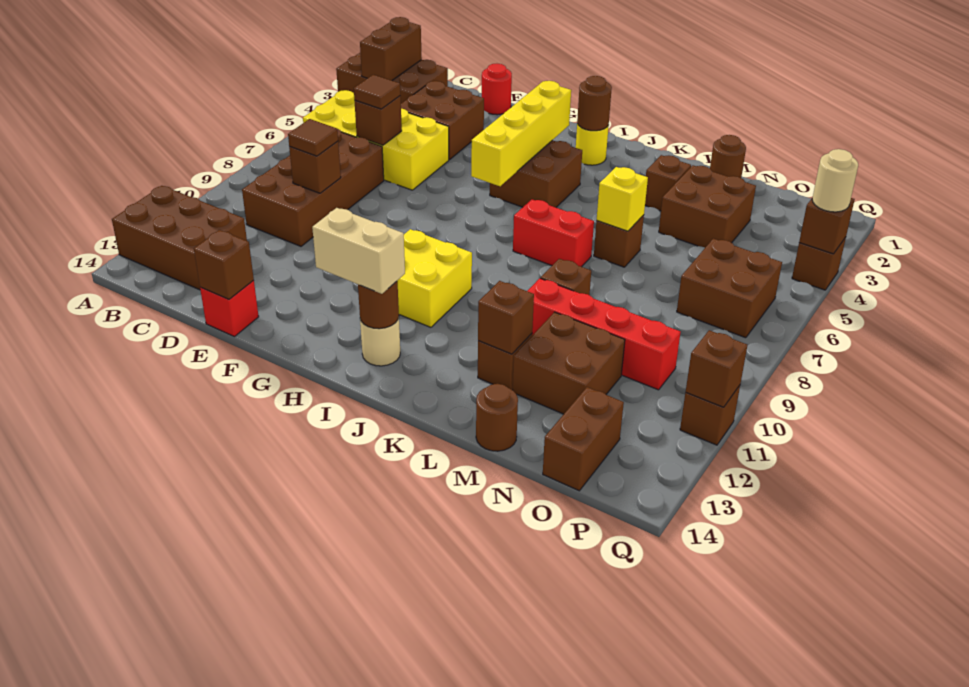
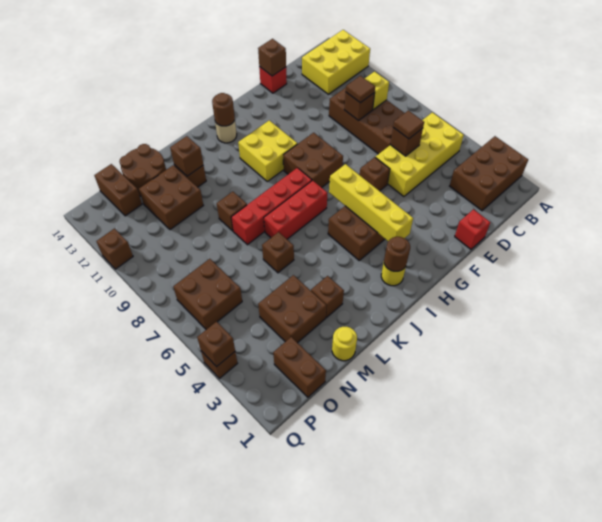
brown brick A12:C13 level 1 -> yellow brick A12:C13 level 1
brown brick B2:B3 level 2 -> brown brick O1:O2 level 1
brown brick D3:E4 level 1 -> brown brick G8:H9 level 1
red round brick E1 level 1 -> red brick E1 level 1
tan brick H13:I13 level 3 -> none
red brick J7:K7 level 1 -> red brick I7:K7 level 1
yellow brick L6 level 2 -> yellow brick C9 level 2
red brick L10:O10 level 1 -> red brick I8:L8 level 1
brown round brick M1 level 1 -> yellow round brick M1 level 1
brown round brick M14 level 1 -> brown round brick M13:N14 level 1
tan round brick Q4 level 3 -> none
brown brick Q11 level 2 -> brown brick F6 level 1

